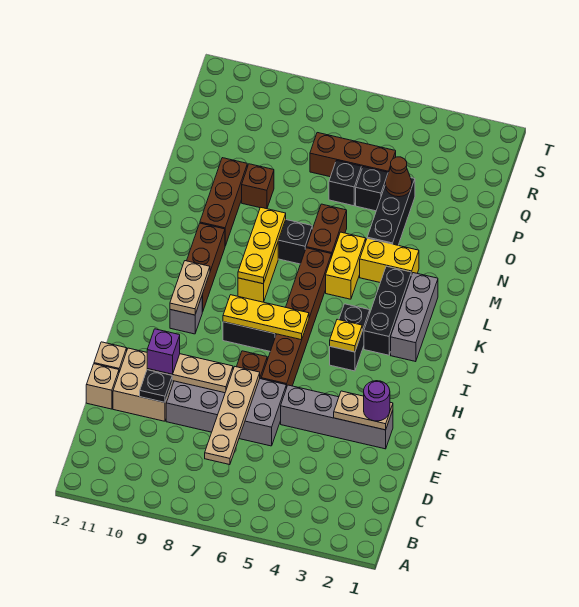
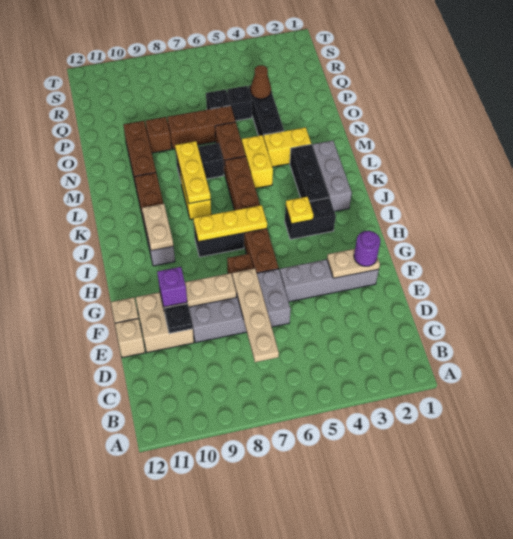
black brick I4:J4 level 1 -> black brick I3:I4 level 1
brown brick Q5:Q7 level 1 -> brown brick O6:O8 level 1

